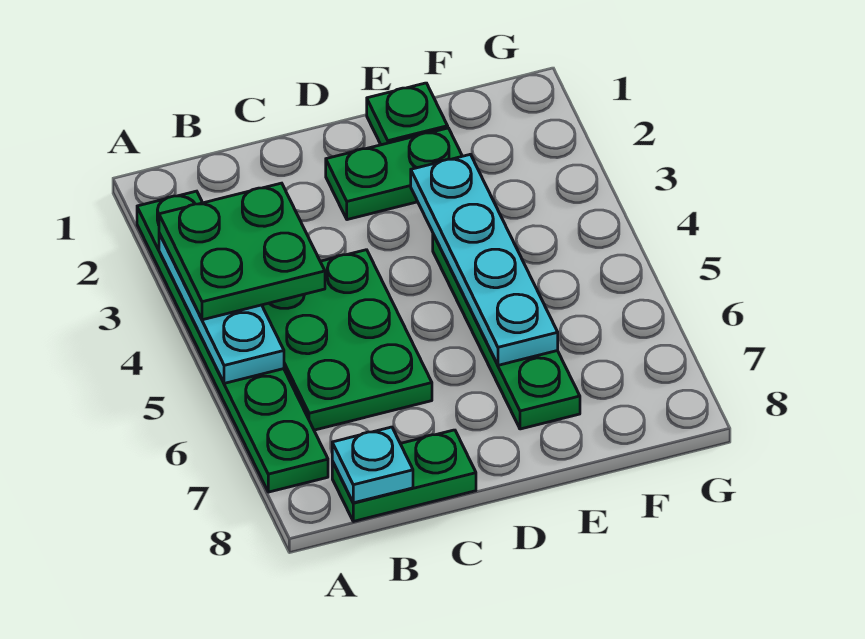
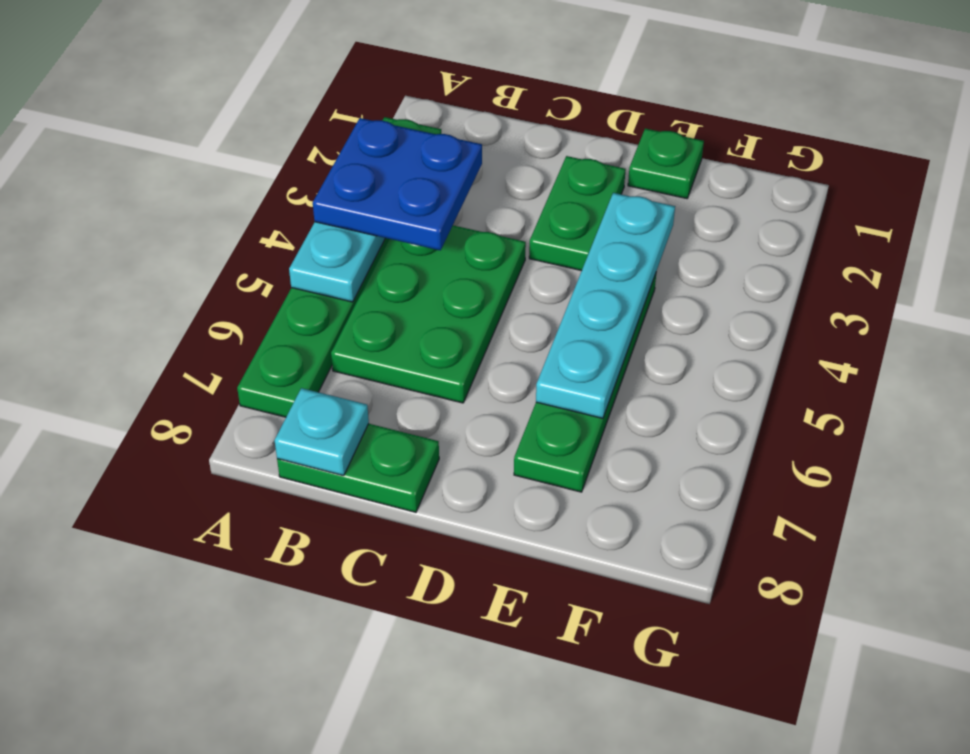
green plate A3:B4 level 3 -> blue plate A3:B4 level 3
green plate D2:E2 level 1 -> green plate D2:D3 level 1

